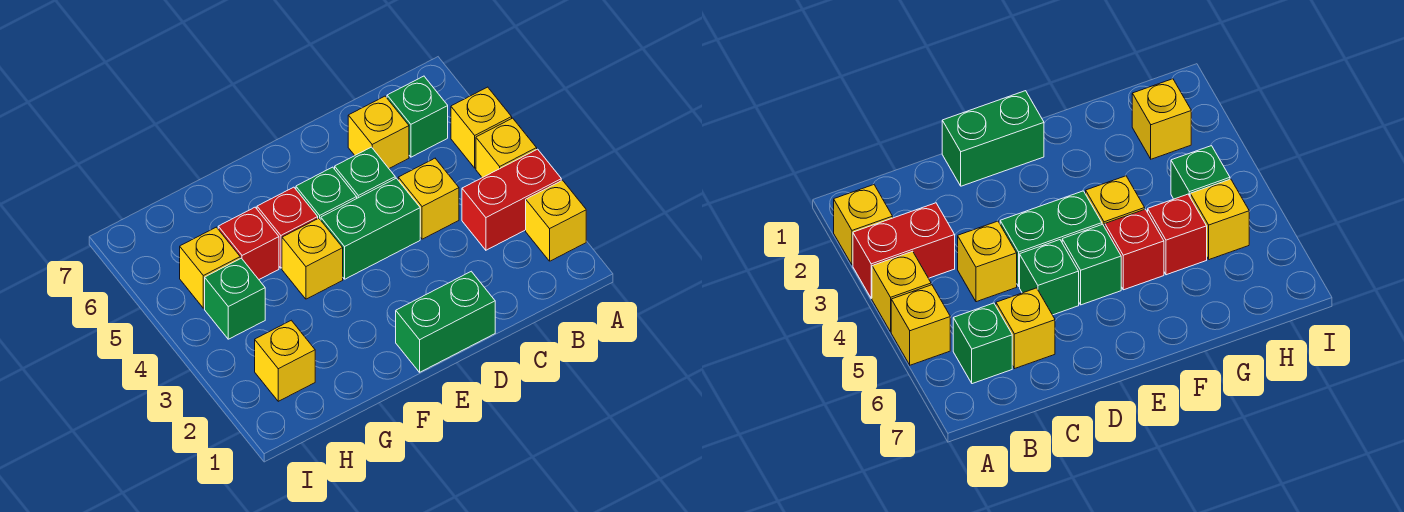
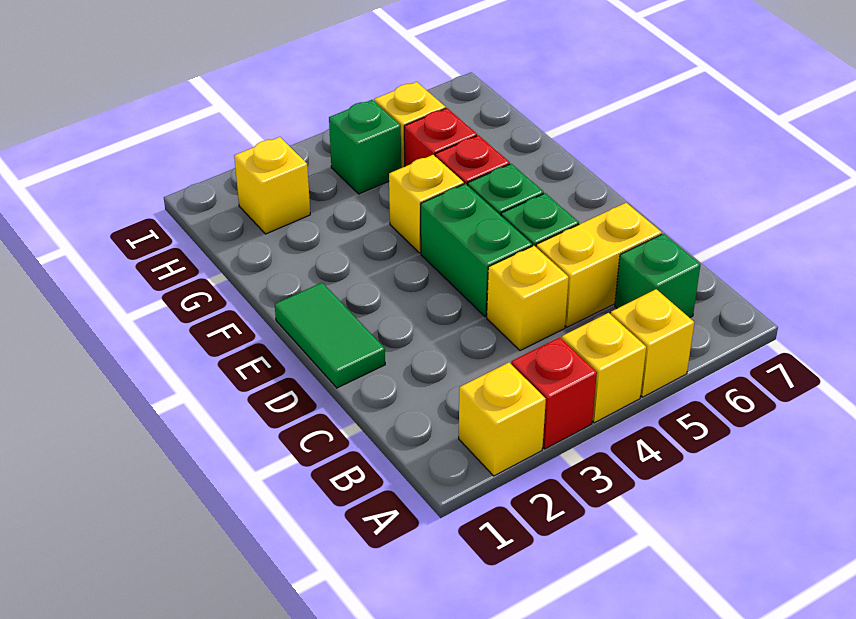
red brick A3:B3 level 1 -> red brick A3 level 1
yellow brick C6 level 1 -> yellow brick C5:C6 level 1
green brick D1:E1 level 1 -> green tile D1:E1 level 1

